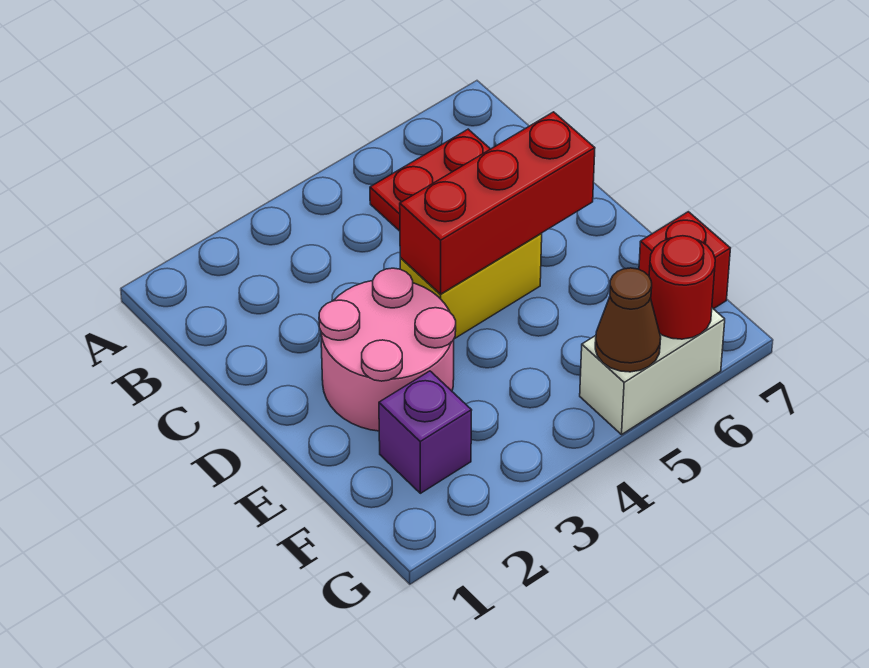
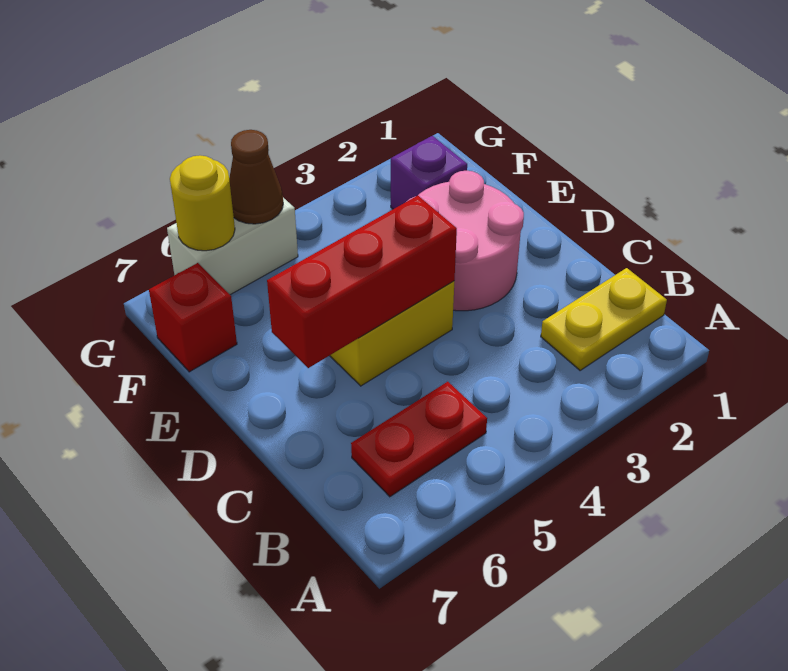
none -> yellow plate B1:B2 level 1
red round brick G6 level 2 -> yellow round brick G6 level 2

